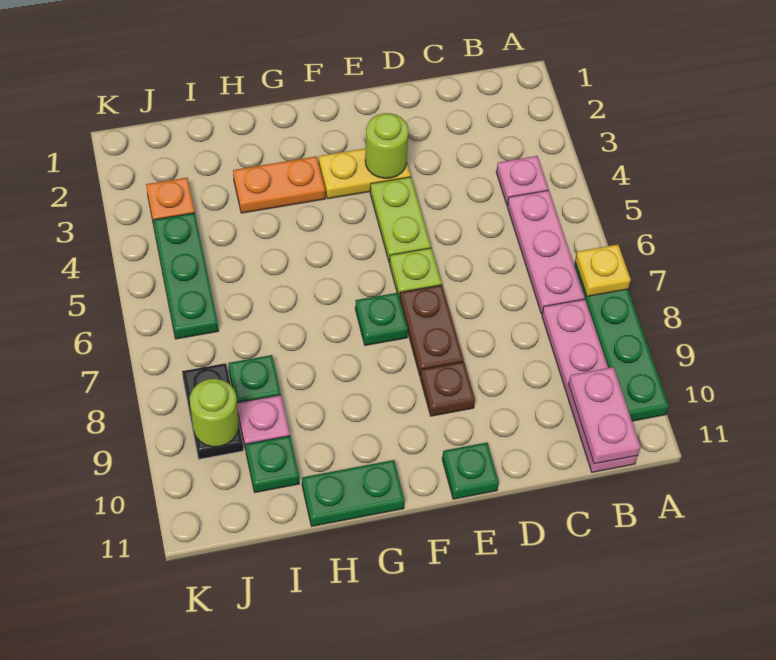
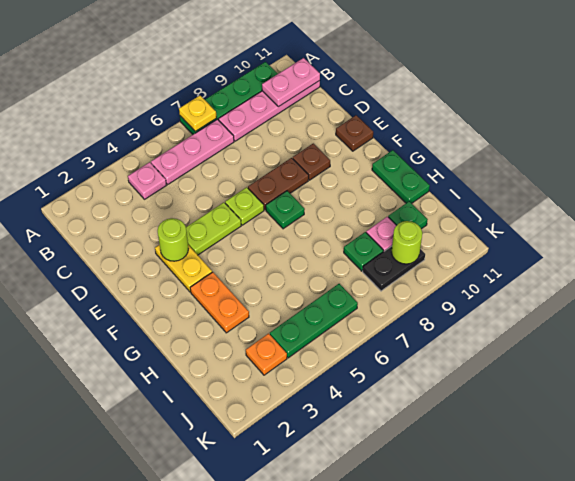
green plate E11 level 1 -> brown plate E11 level 1

